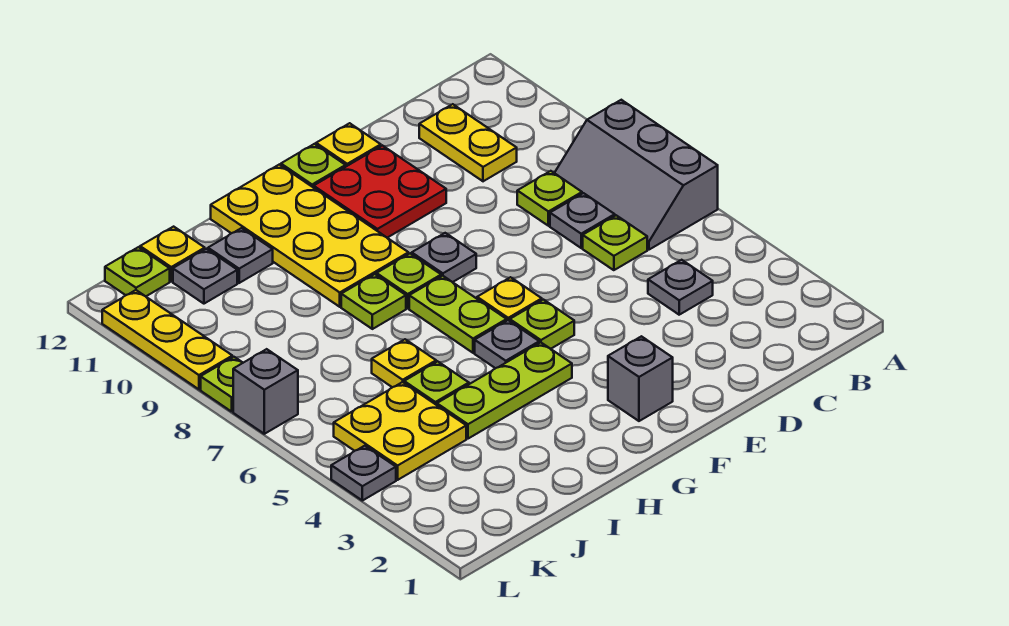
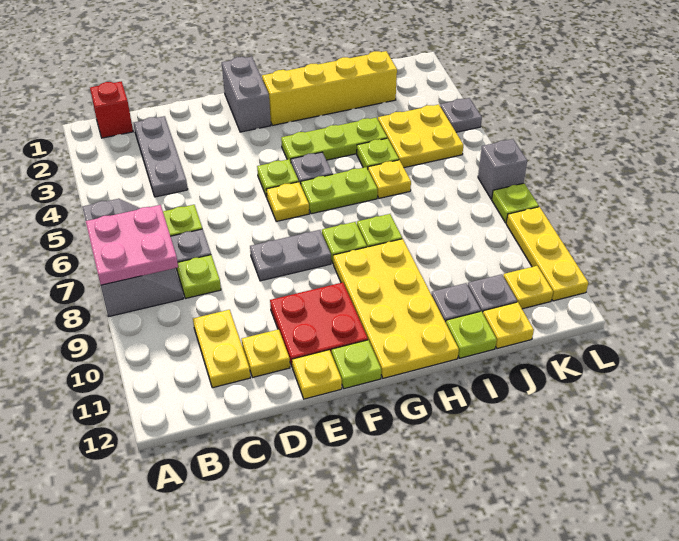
none -> pink plate A7:B8 level 2
none -> red brick B1 level 1
grey plate C4 level 1 -> grey plate C2:C4 level 1
none -> yellow plate D11 level 1
grey brick F2 level 1 -> grey brick F1:F2 level 1
grey plate F8 level 1 -> grey plate E8:F8 level 1
none -> yellow brick G2:J2 level 1
lime plate G6:G7 level 1 -> lime plate G6:H6 level 1
none -> yellow plate K11 level 1
lime plate K12 level 1 -> lime plate I12 level 1

